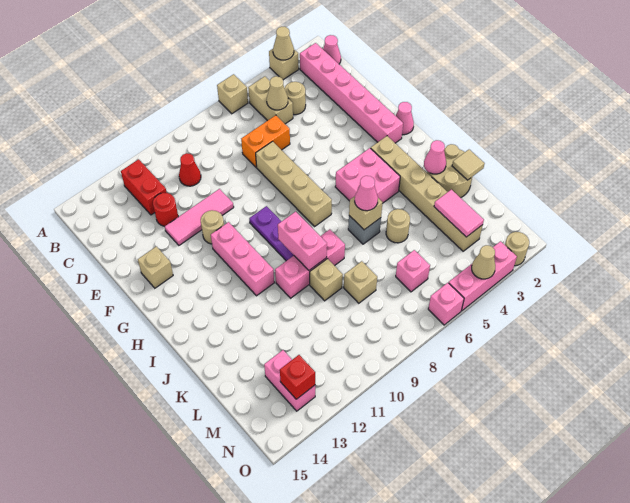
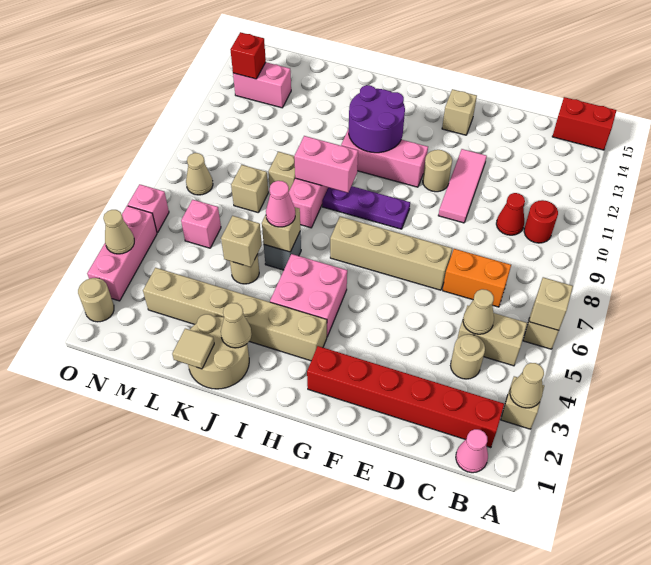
none -> tan brick A6 level 2
pink brick B2:G2 level 1 -> red brick B2:G2 level 1
red brick B12:C12 level 1 -> red brick A15:B15 level 1
orange brick D6:D7 level 1 -> orange brick C7:D7 level 1
red round brick D12 level 1 -> red round brick B10 level 1
pink cone G1 level 1 -> none
none -> purple round brick H11:I12 level 2
pink cone J2 level 2 -> tan cone J2 level 2
none -> tan brick K5 level 2
pink tile L3:M3 level 2 -> none
none -> tan cone N8 level 1

